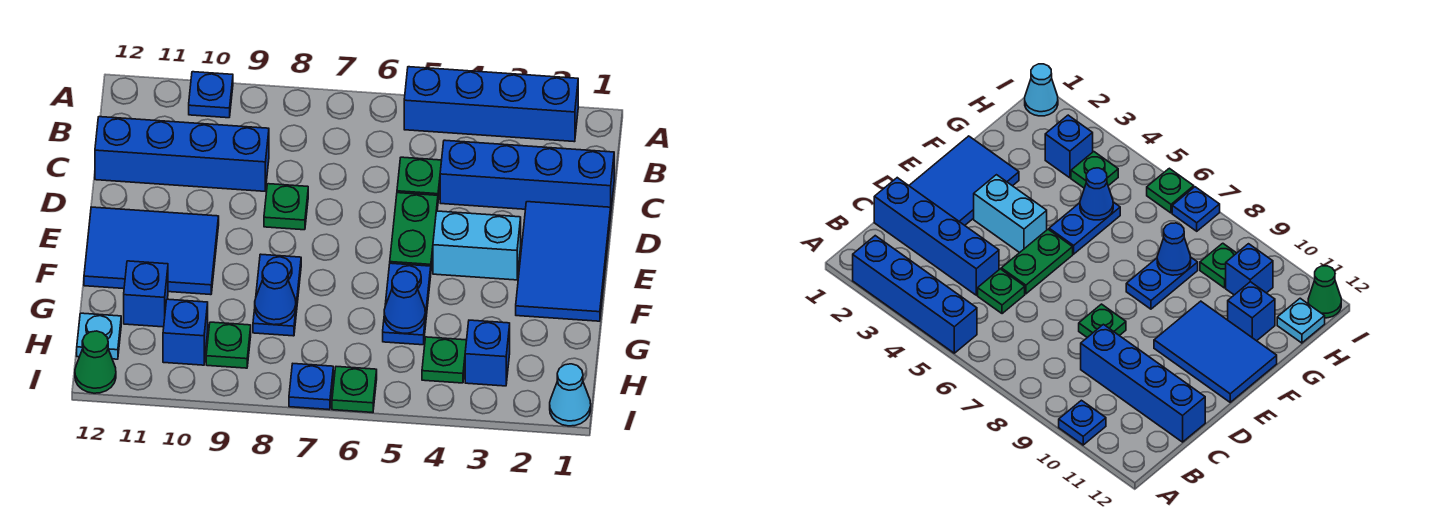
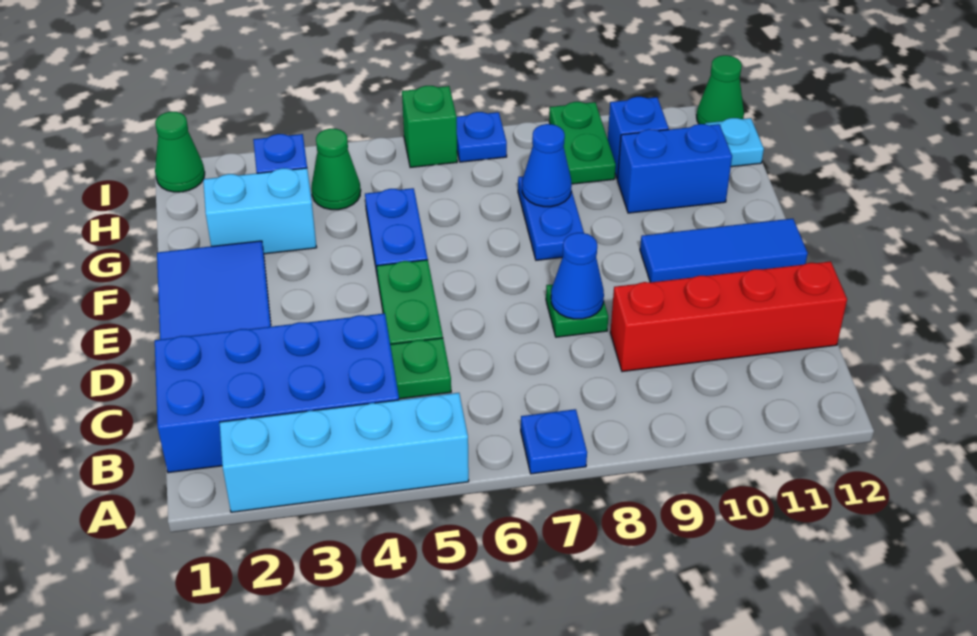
blue brick A2:A5 level 1 -> cyan brick A2:A5 level 1
blue plate A10 level 1 -> blue plate A7 level 1
blue brick C1:C4 level 1 -> blue brick B1:C4 level 1
blue brick C9:C12 level 1 -> red brick C9:C12 level 1
cyan brick E3:E4 level 1 -> cyan brick G2:G3 level 1
blue tile E10:F12 level 1 -> blue tile E10:E12 level 1
blue cone G5 level 2 -> blue cone D8 level 2
blue brick G11 level 1 -> blue brick G10:G11 level 1
green plate H4 level 1 -> green cone H4 level 1
green plate H9 level 1 -> green plate H9:I9 level 1
cyan cone I1 level 1 -> green cone I1 level 1
green plate I6 level 1 -> green brick I6 level 1

